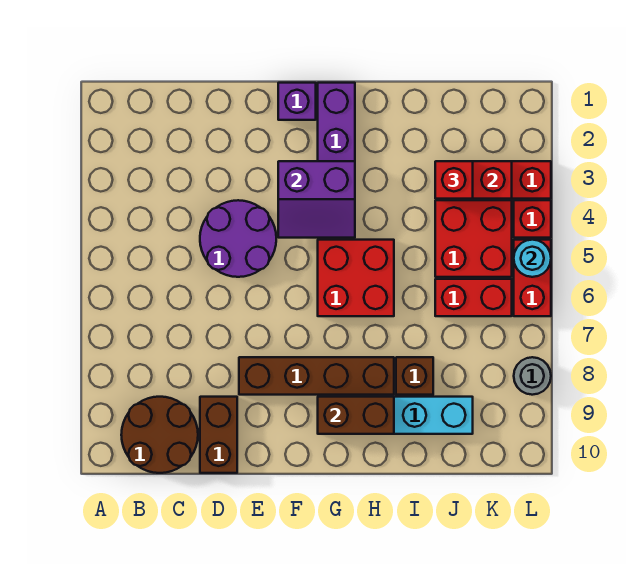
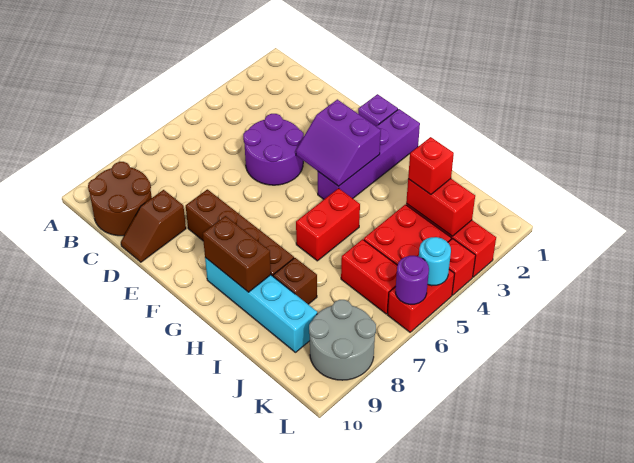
brown brick D9:D10 level 1 -> brown slope D9:D10 level 1 top 9
red brick G5:H6 level 1 -> red brick H5:H6 level 1
none -> purple round brick L6 level 2
grey round brick L8 level 1 -> grey round brick K8:L9 level 1

